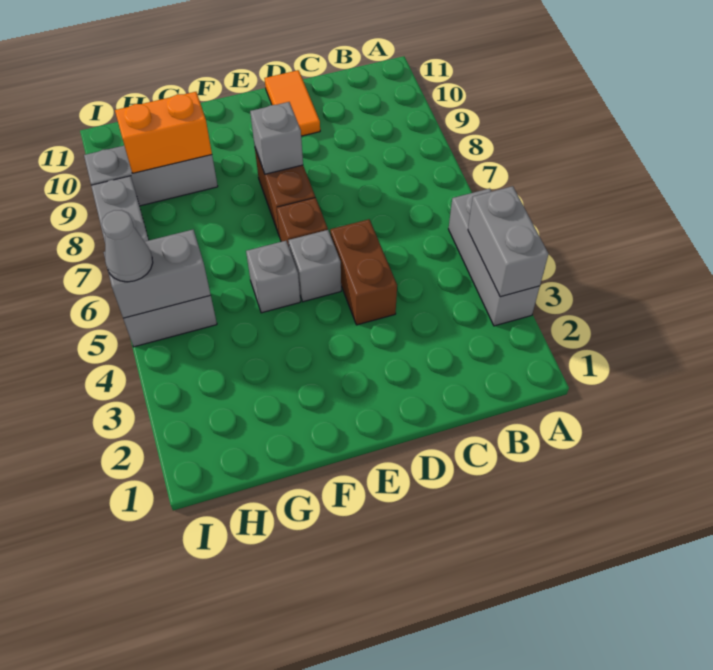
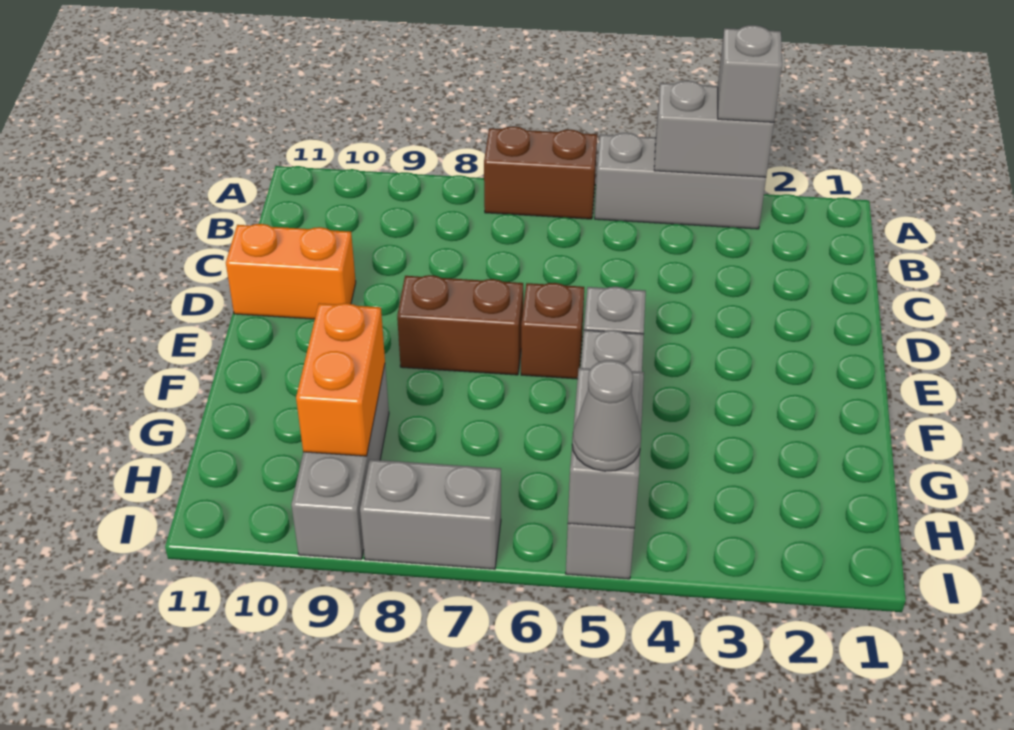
brown brick D4:D5 level 1 -> brown brick A6:A7 level 1
orange tile D10:D11 level 1 -> orange brick D10:D11 level 1
grey brick E8 level 2 -> grey brick A3 level 3

